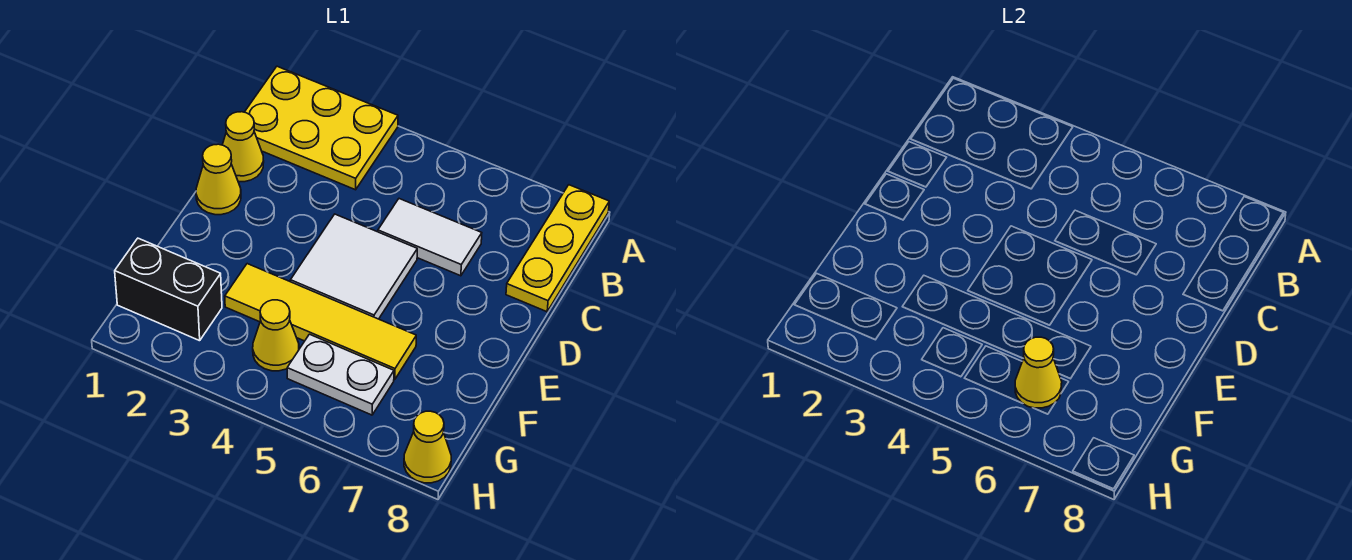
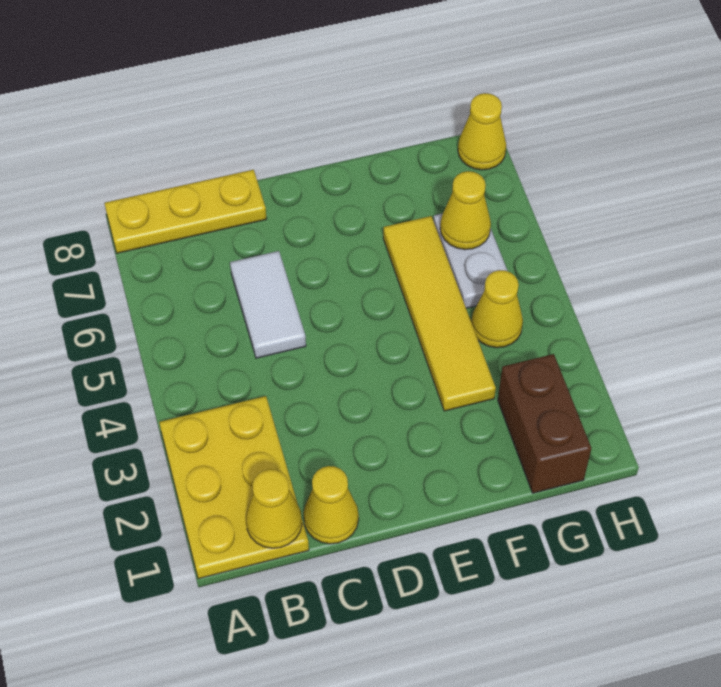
yellow cone D1 level 1 -> yellow cone B1 level 2
white tile D4:E5 level 1 -> none
black brick G1:G2 level 1 -> brown brick G1:G2 level 1

